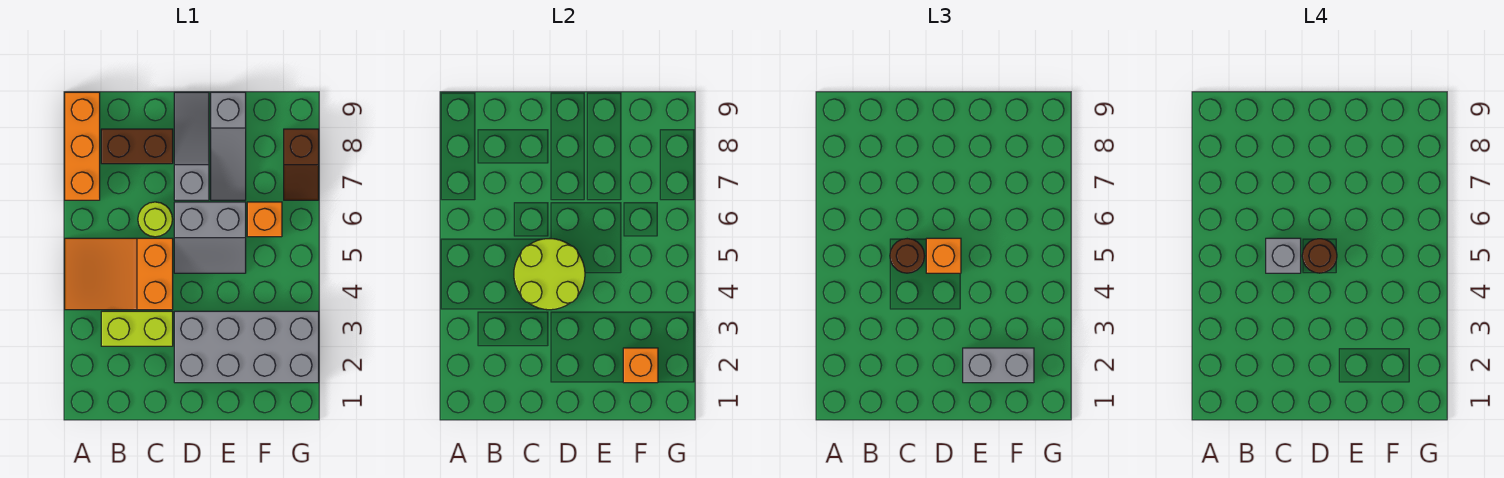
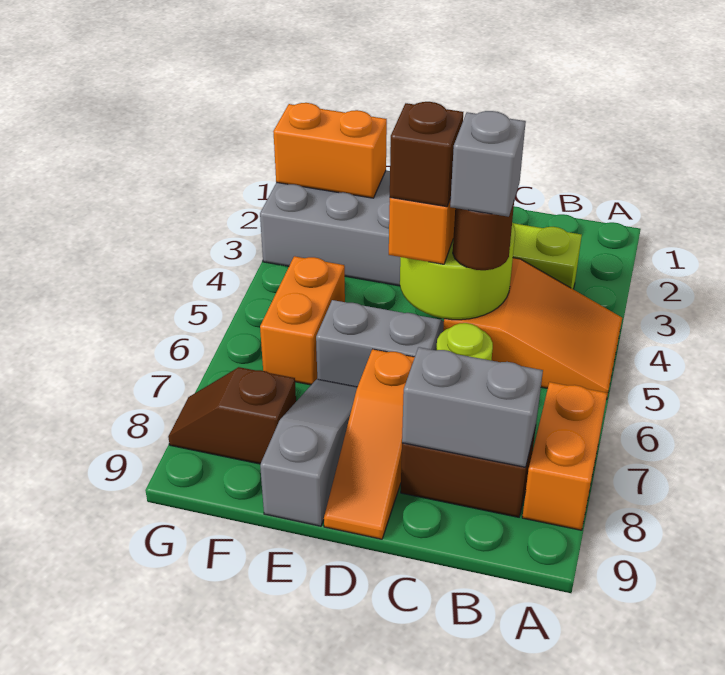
orange brick A7:A9 level 1 -> orange brick A7:A8 level 1
brown round brick D5 level 4 -> brown brick D5 level 4
grey slope D7:D9 level 1 top 7 -> orange slope D7:D9 level 1 top 7
grey brick E2:F2 level 3 -> grey brick B8:C8 level 2
orange brick F2 level 2 -> orange brick F2:G2 level 2
orange brick F6 level 1 -> orange brick F5:F6 level 1
brown slope G7:G8 level 1 top 8 -> brown slope F8:G8 level 1 top F

